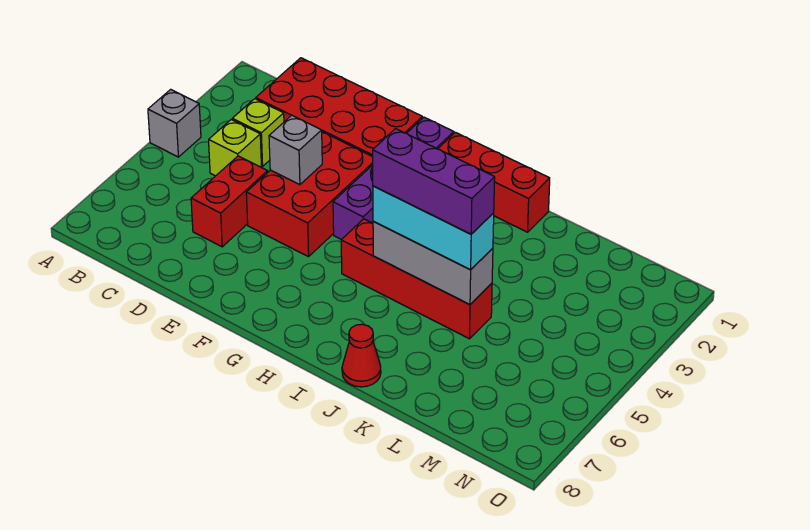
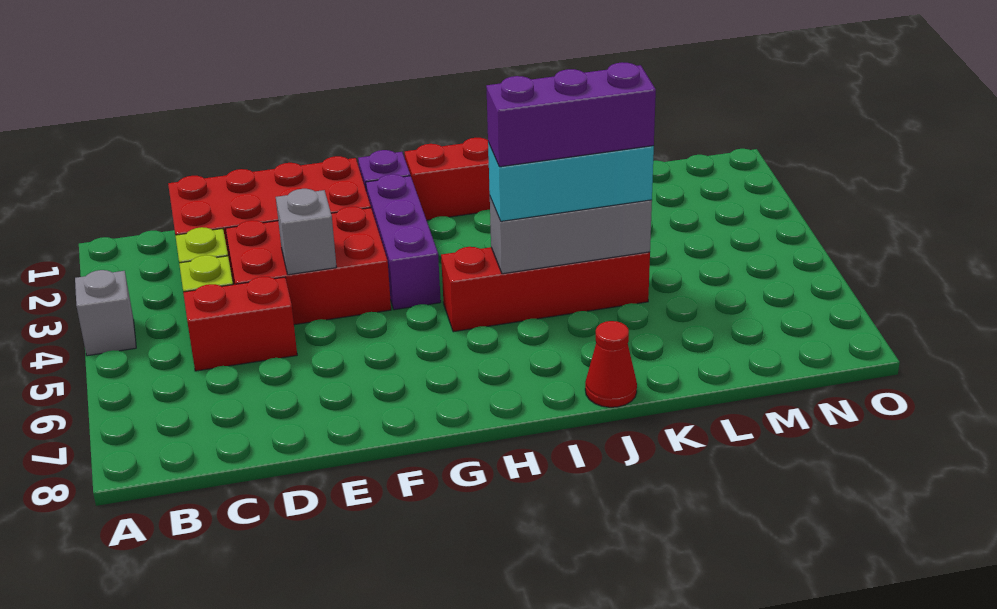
red brick D5:D6 level 1 -> red brick C5:D5 level 1
red brick E3:F5 level 1 -> red brick D3:F4 level 1

